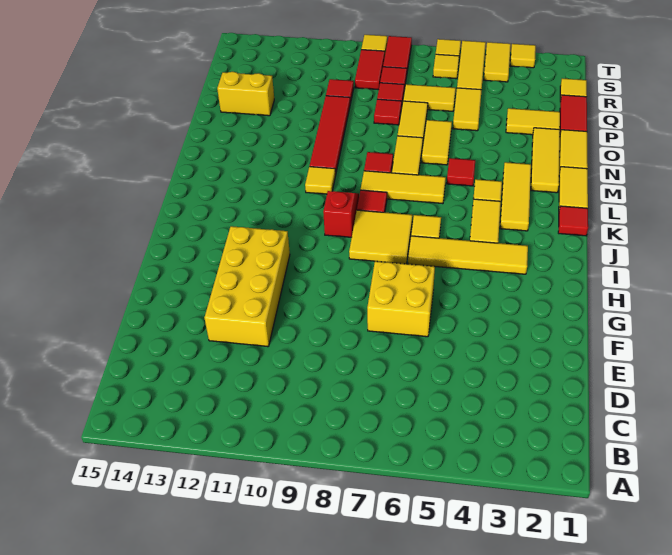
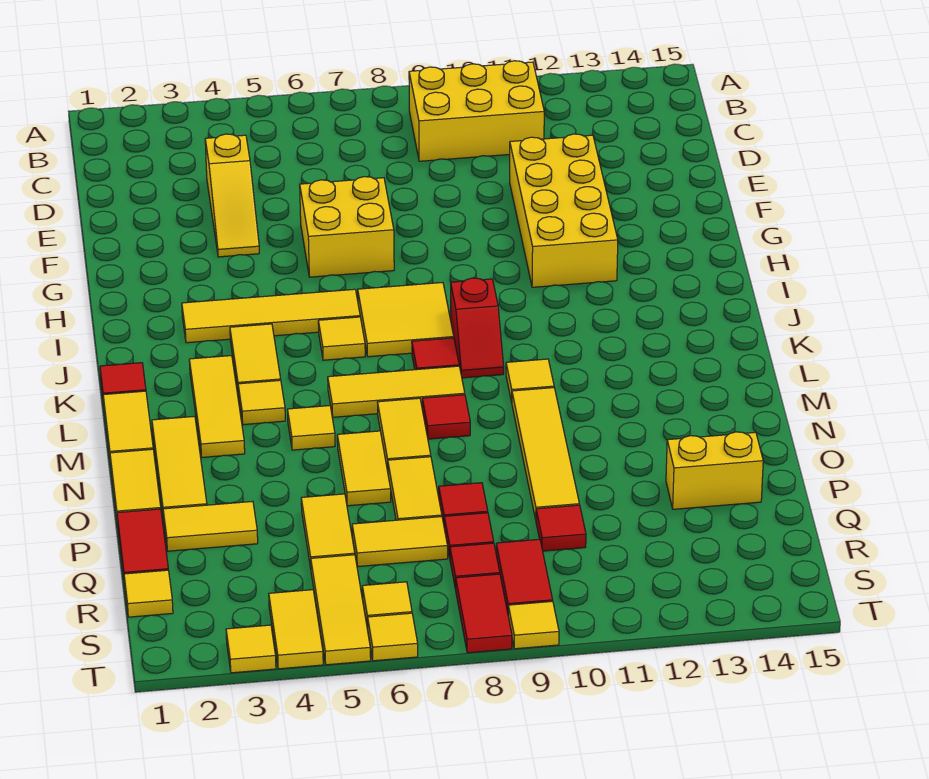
none -> yellow brick B9:C11 level 1
none -> yellow slope D4:F4 level 1 top D
red tile M5 level 1 -> yellow tile M5 level 1
red tile M10:P10 level 1 -> yellow tile M10:P10 level 1

